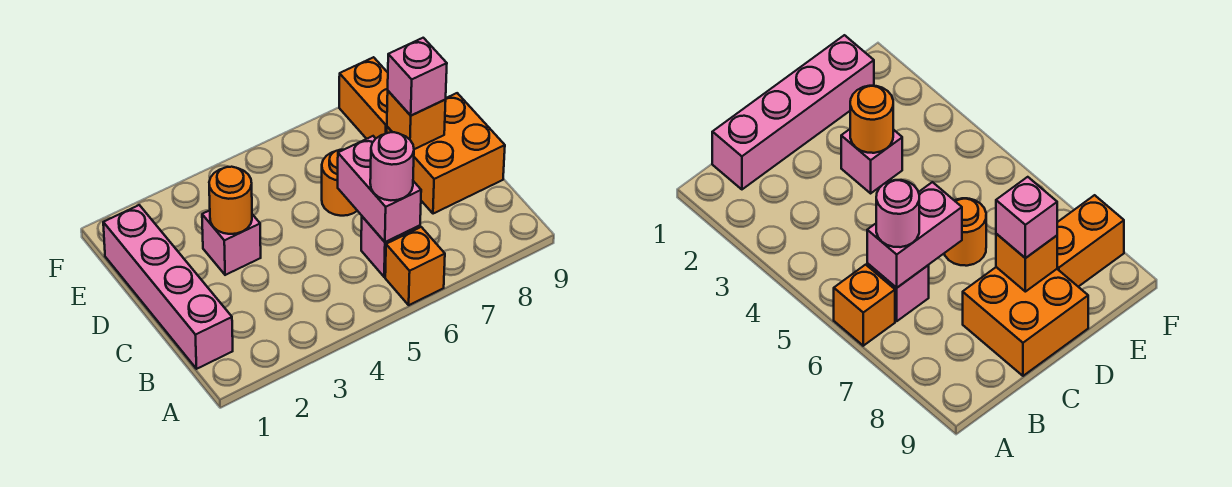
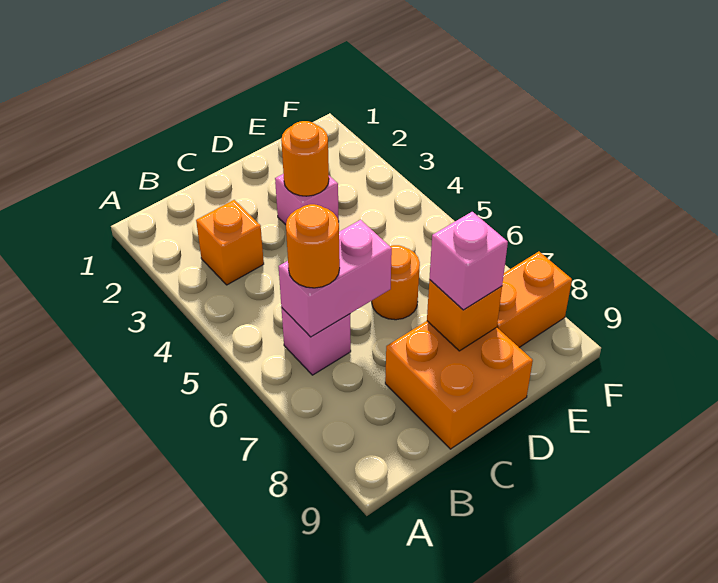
orange brick A6 level 1 -> orange brick B3 level 1
pink brick B1:E1 level 1 -> none
pink round brick B6 level 3 -> orange round brick B6 level 3

